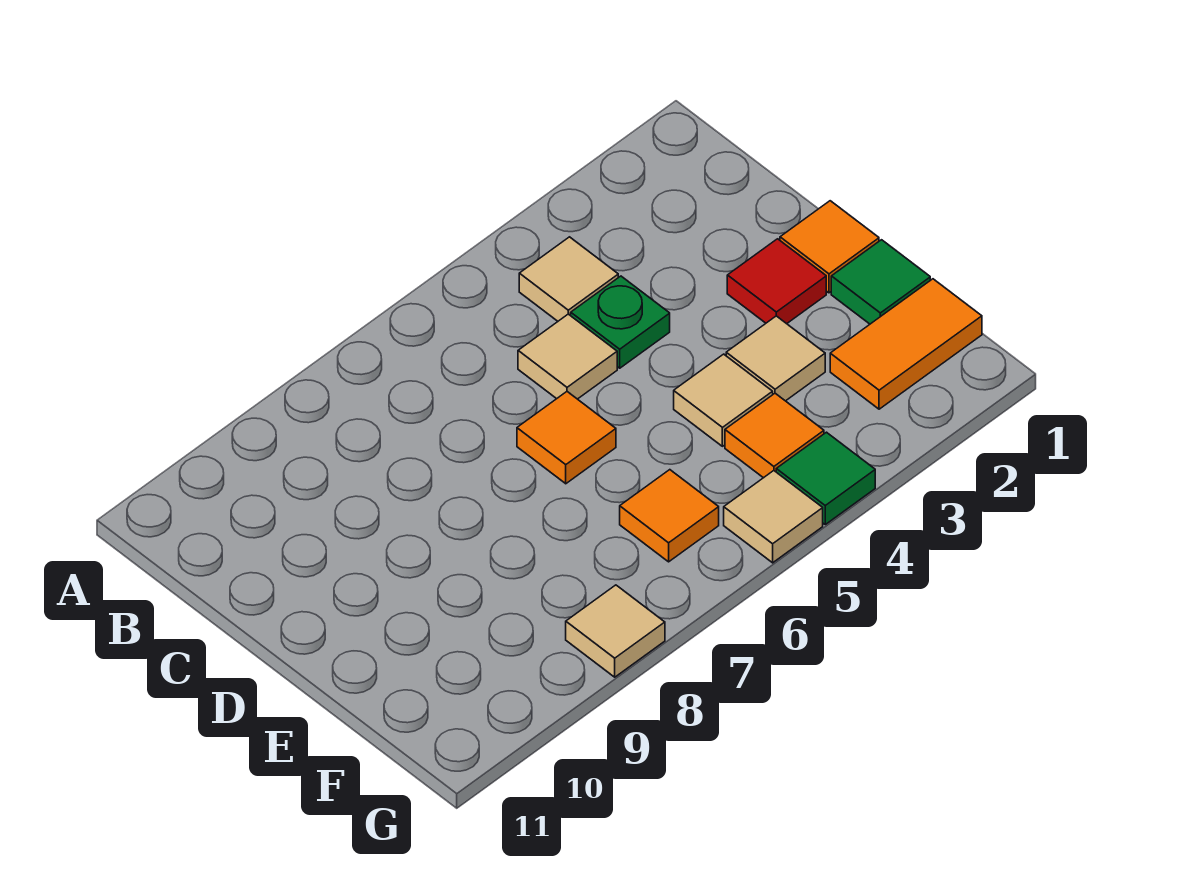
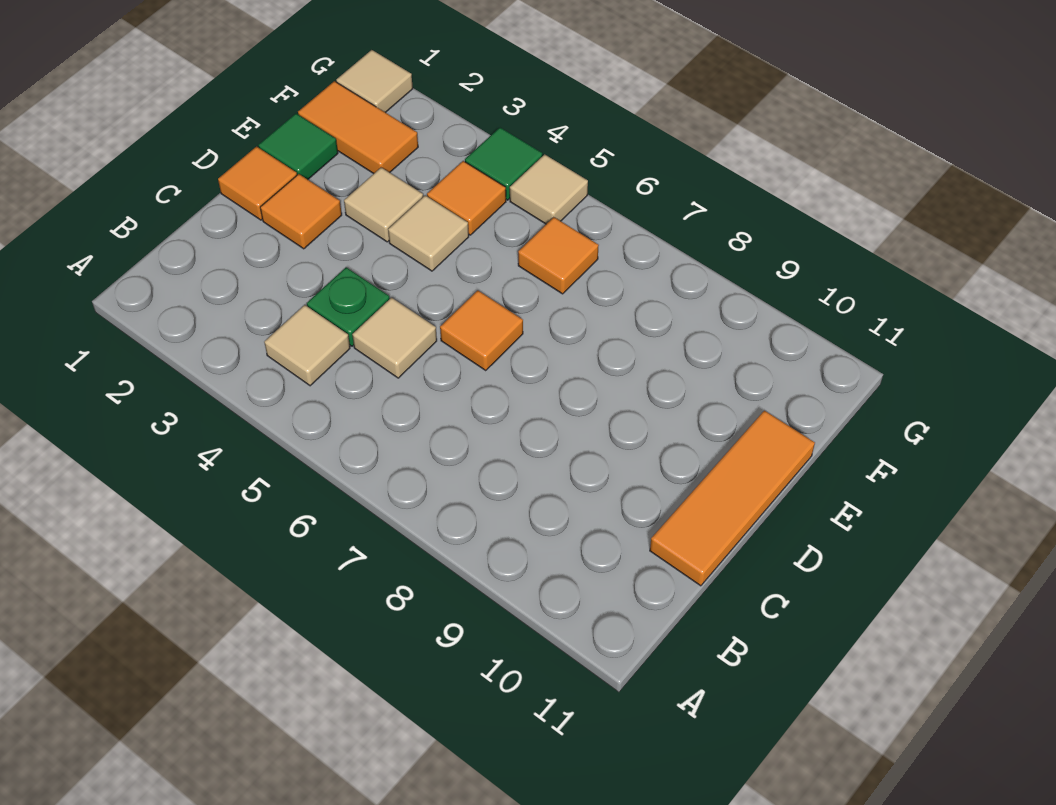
none -> orange tile C11:E11 level 1
red tile D2 level 1 -> orange tile D2 level 1
tan tile G8 level 1 -> tan tile G1 level 1

